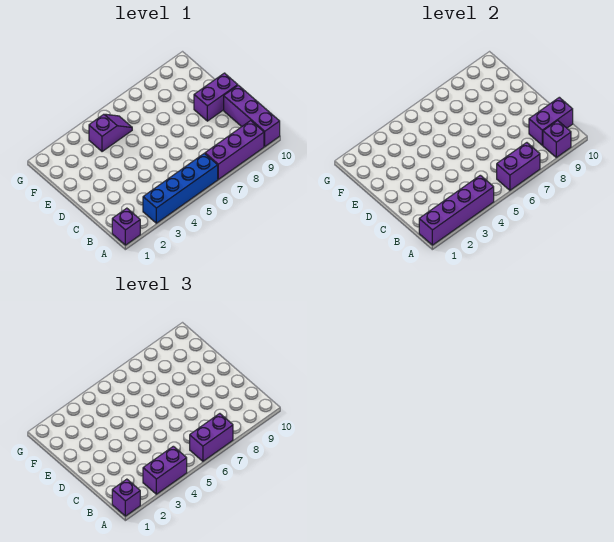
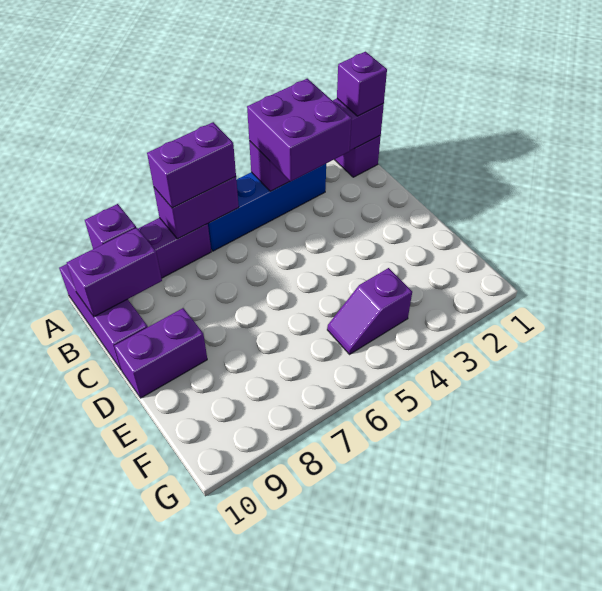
purple brick A3:A4 level 3 -> purple brick A3:B4 level 3

